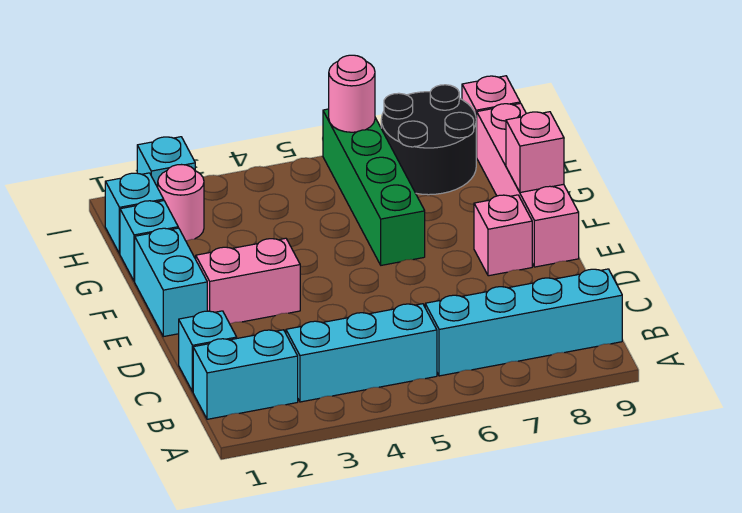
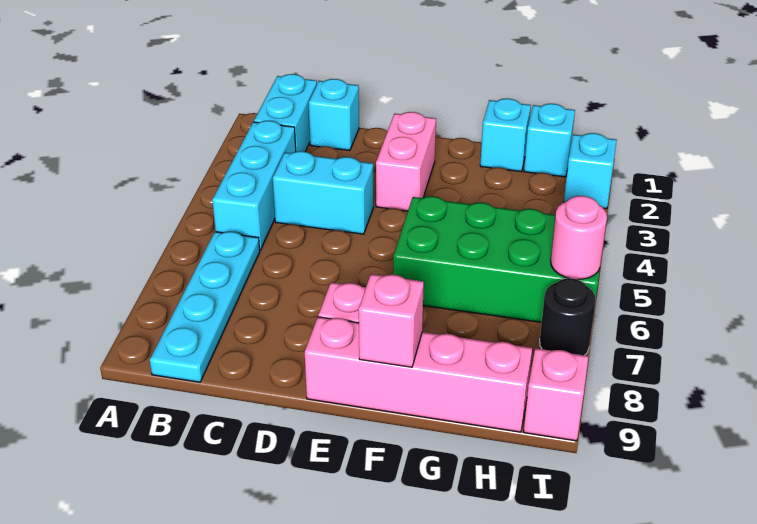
cyan brick B6:B9 level 1 -> cyan plate B6:B9 level 1
cyan brick E1:F1 level 1 -> cyan brick C4:D4 level 1
green brick F6:I6 level 1 -> green brick F5:I6 level 1
pink round brick H2 level 1 -> none
black round brick H7:I8 level 1 -> black round brick I7 level 1

